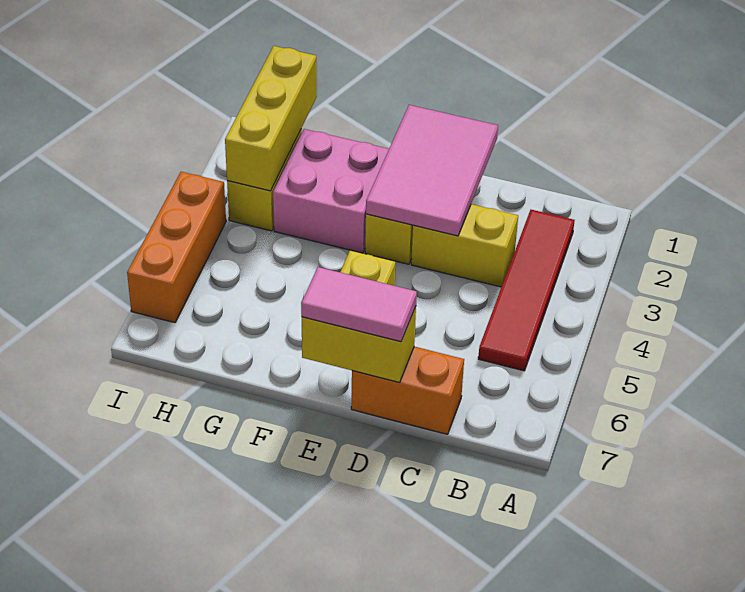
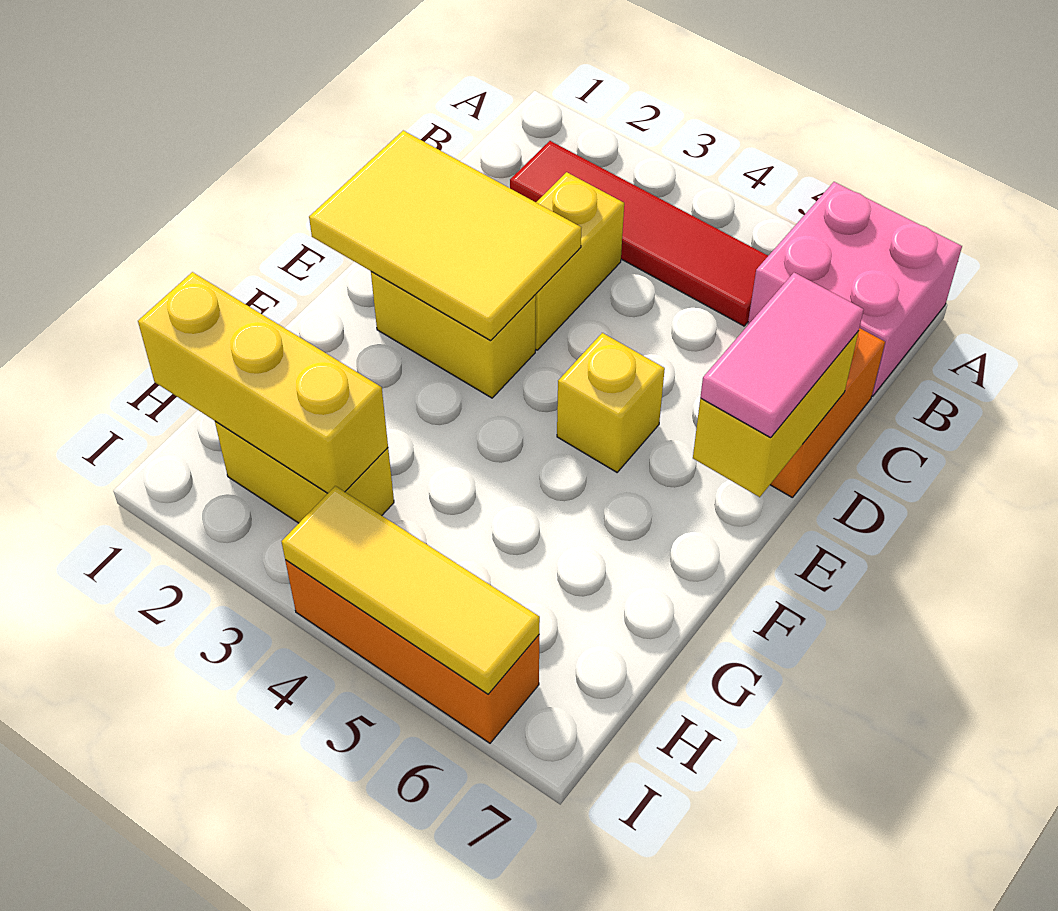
pink tile D1:E3 level 2 -> yellow tile D1:E3 level 2
pink brick F2:G3 level 1 -> pink brick A6:B7 level 1
none -> yellow tile I4:I6 level 2

